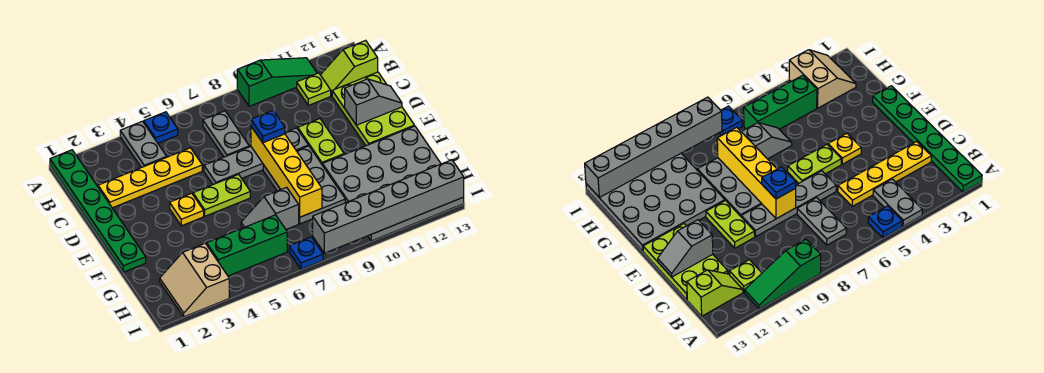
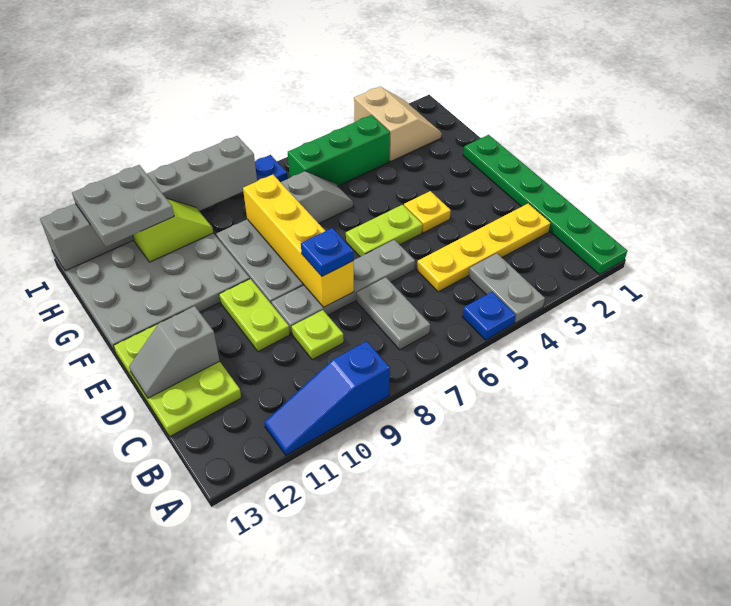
green slope A9:A11 level 1 top 9 -> blue slope A9:A11 level 1 top 9
lime plate B11 level 1 -> lime plate C9 level 1
lime slope B12:B13 level 1 top 13 -> lime slope H10:H11 level 2 top 11
none -> grey plate H11:I12 level 3

